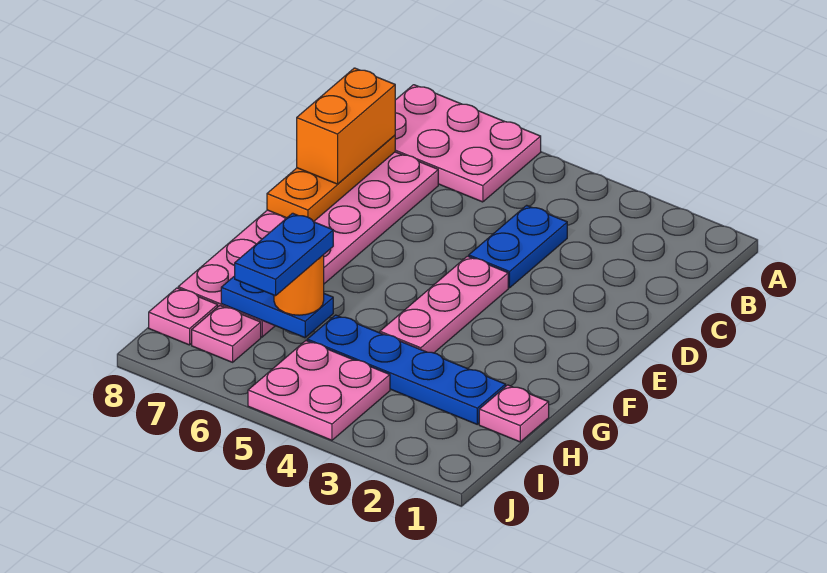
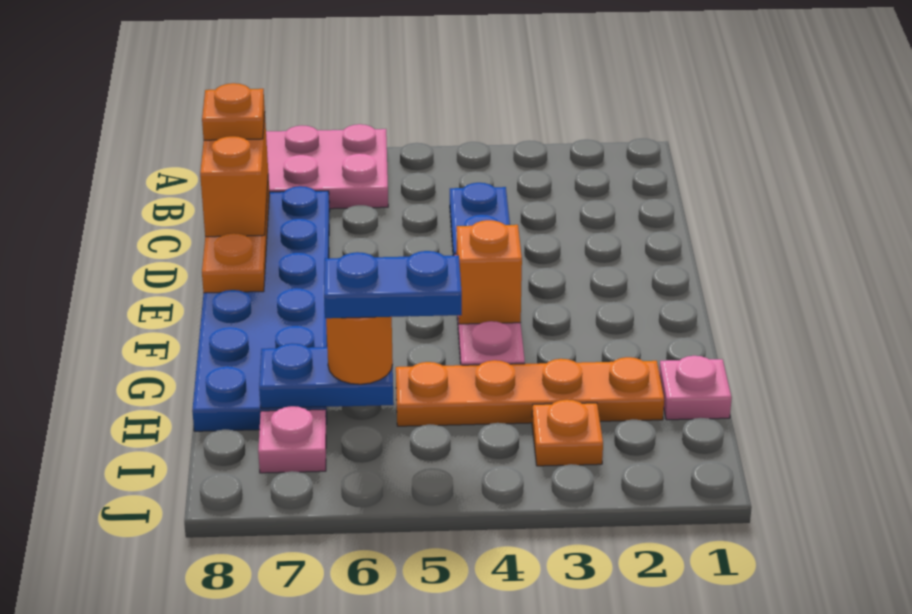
pink plate C7:H8 level 1 -> blue plate C7:H8 level 1
none -> orange plate C8 level 4
none -> orange brick F4 level 2
blue plate H2:H5 level 1 -> orange plate H2:H5 level 1
blue plate H6:I6 level 4 -> blue plate H5:H6 level 4
none -> orange plate I3 level 1
pink plate I4:J5 level 1 -> none
pink plate I8 level 1 -> none

